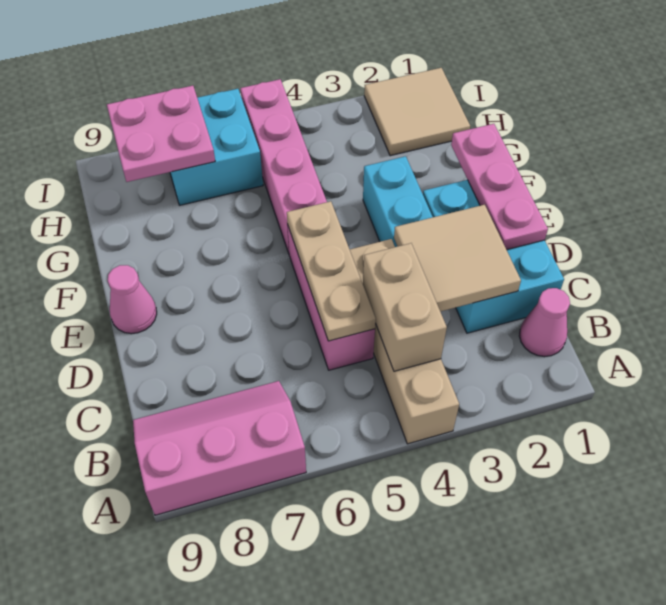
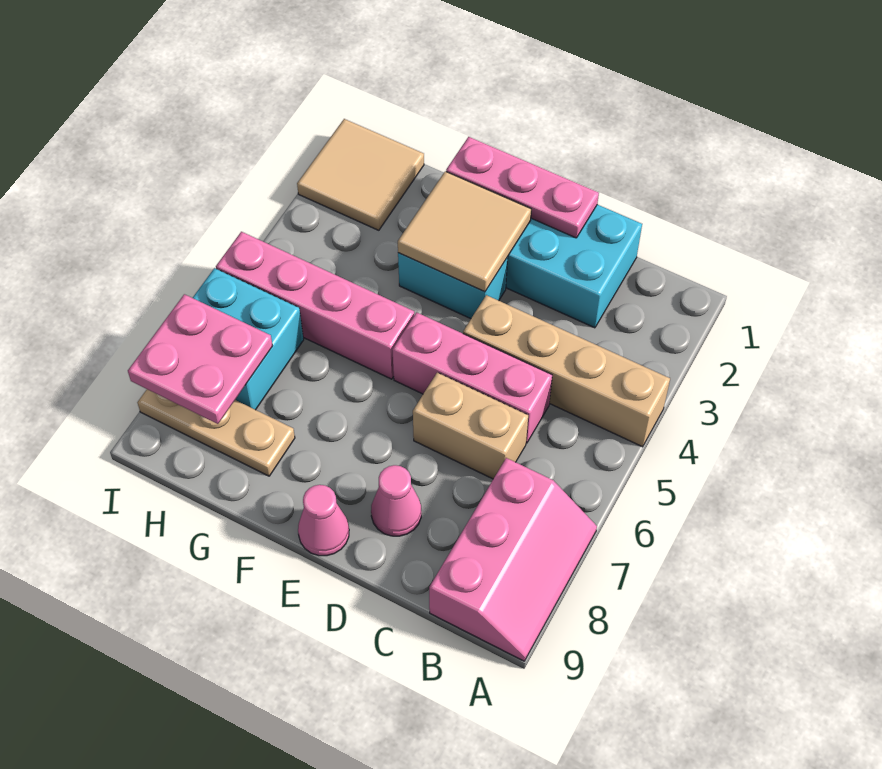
pink slope A7:B9 level 1 top A -> pink slope A7:B9 level 1 top B
pink cone B1 level 1 -> pink cone D8 level 1
tan brick B4:C4 level 2 -> tan brick C6:D6 level 1
tan tile C2:D3 level 2 -> tan tile E2:F3 level 2
tan plate C5:E5 level 2 -> tan plate G8:I8 level 1

